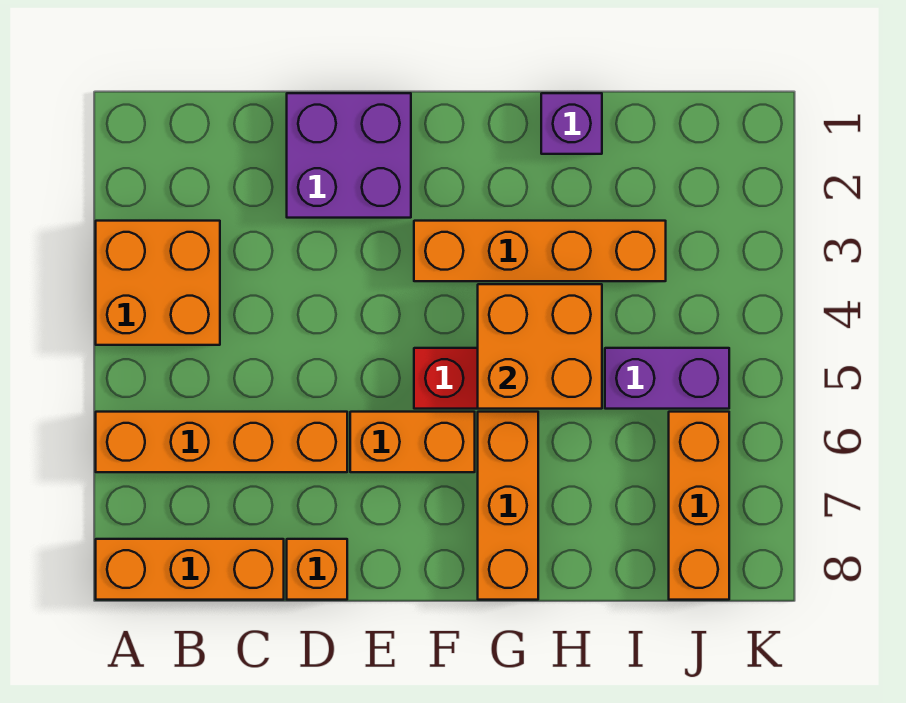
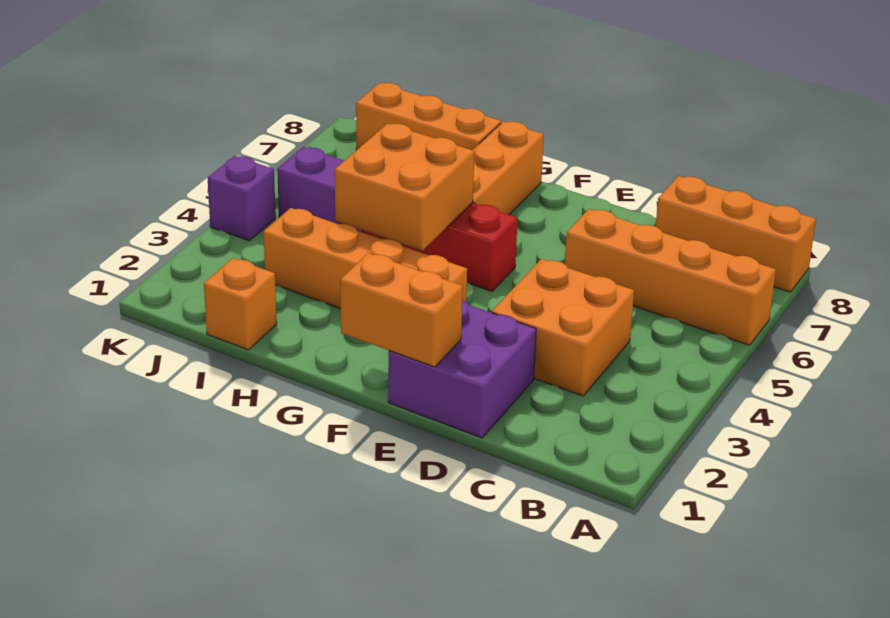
orange brick A3:B4 level 1 -> orange brick C3:D4 level 1
orange brick D8 level 1 -> orange brick I1 level 1
orange brick E6:F6 level 1 -> orange brick E1:F1 level 2
purple brick H1 level 1 -> purple brick K4 level 1
orange brick J6:J8 level 1 -> orange brick H8:J8 level 1

